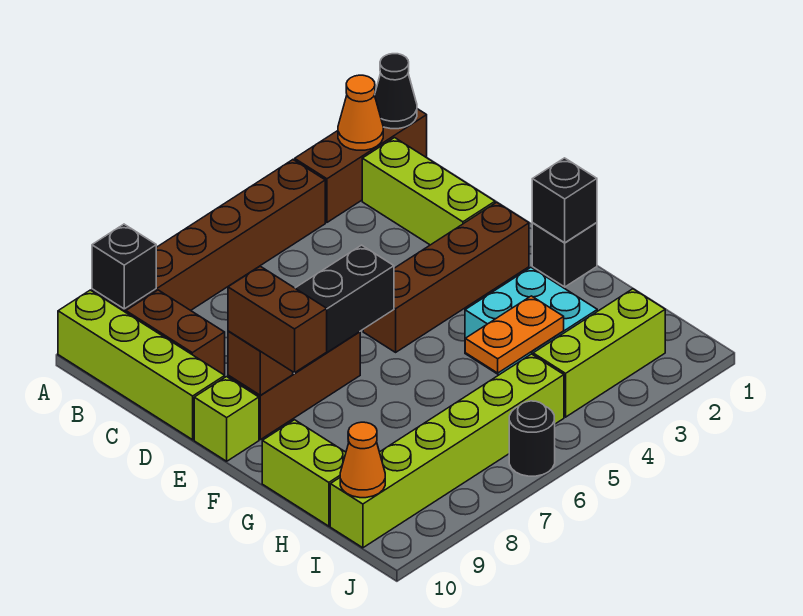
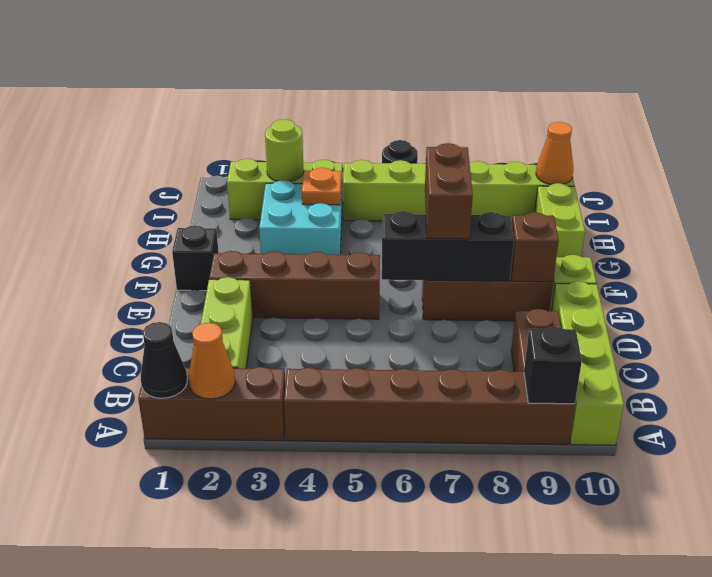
brown brick E9:F9 level 3 -> brown brick E7:F7 level 3
black brick F1 level 2 -> none
orange plate H4:H5 level 2 -> orange plate H4 level 2
none -> lime round brick I3 level 2

